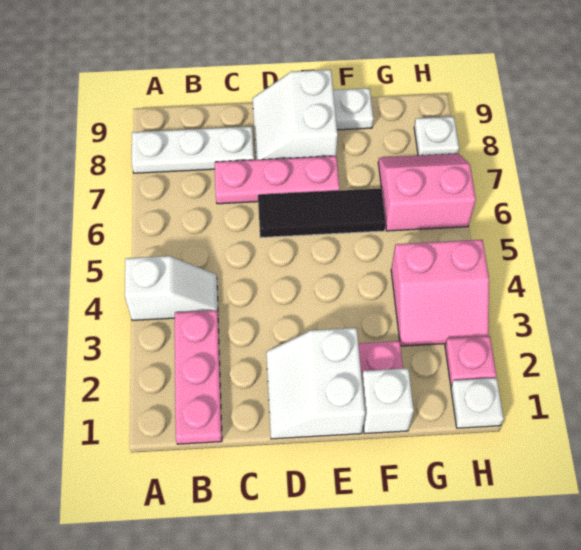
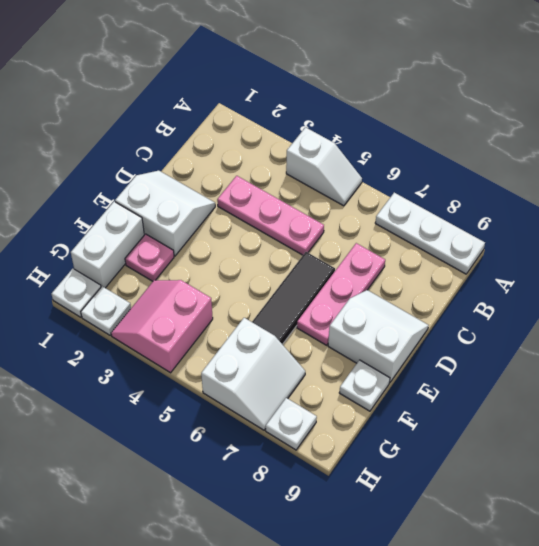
white slope A4:B4 level 1 top A -> white slope A4:A5 level 1 top 4
white plate A8:C8 level 1 -> white plate A7:A9 level 1
pink plate B1:B3 level 1 -> pink plate C3:C5 level 1
white brick F1 level 1 -> white brick F1:G1 level 1
pink slope G6:H7 level 1 top 6 -> white slope G6:H7 level 1 top 6
pink plate H2 level 1 -> white plate H2 level 1

